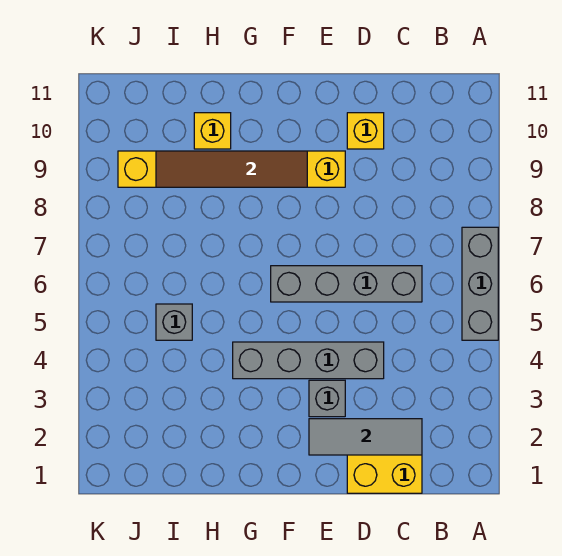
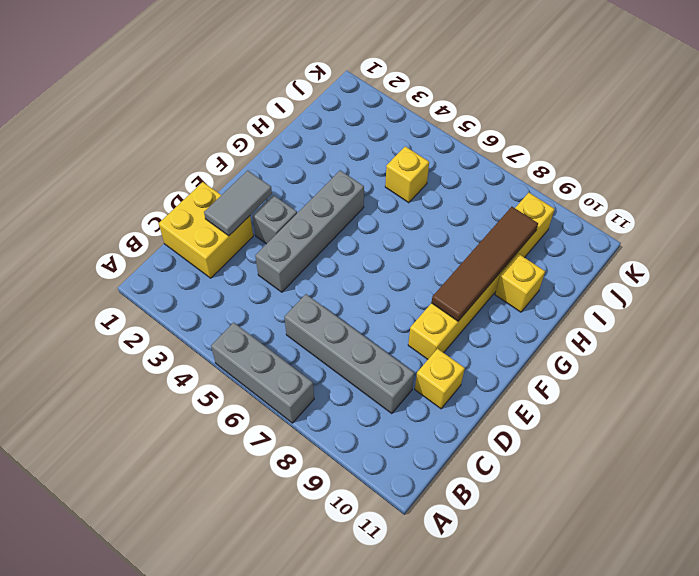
grey tile C2:E2 level 2 -> grey tile D2:E2 level 2
grey brick C6:F6 level 1 -> grey brick C6:C9 level 1
grey brick I5 level 1 -> yellow brick I5 level 1

